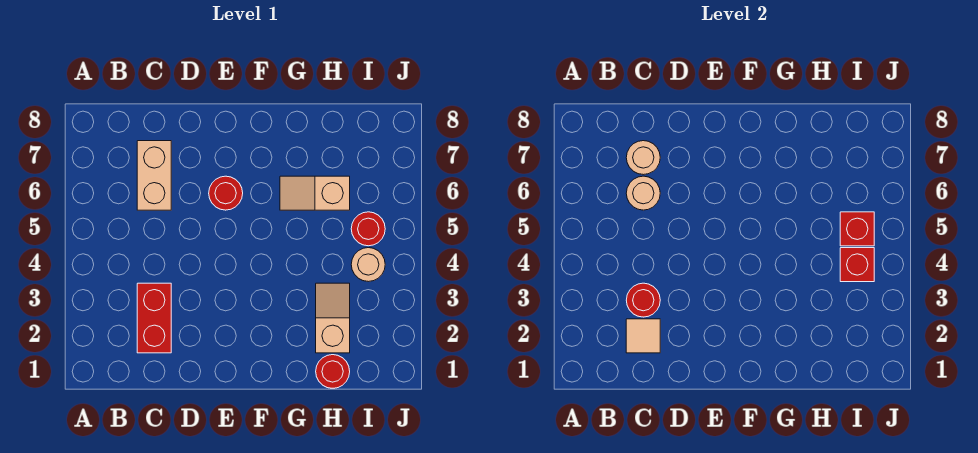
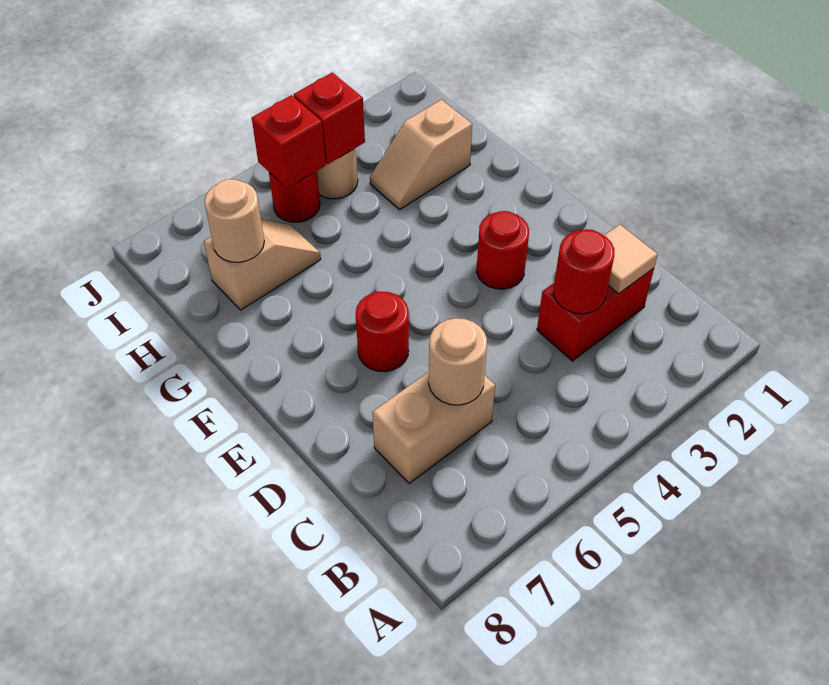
tan round brick C7 level 2 -> tan round brick H7 level 2
tan slope G6:H6 level 1 top H -> tan slope H6:H7 level 1 top 7
red round brick H1 level 1 -> red round brick E3 level 1

